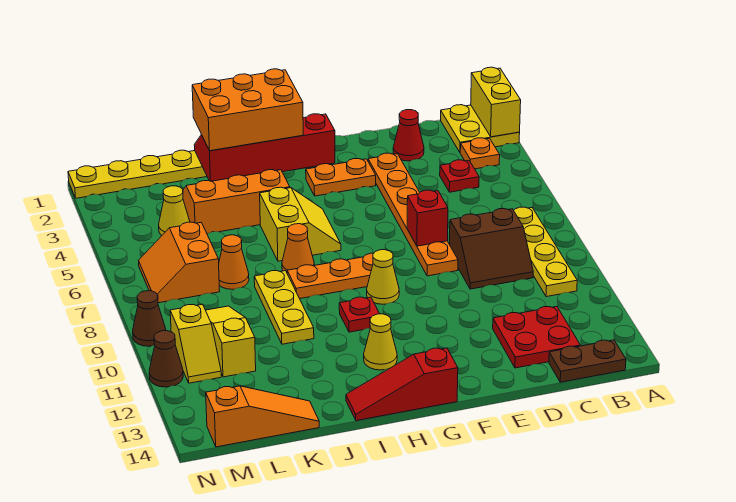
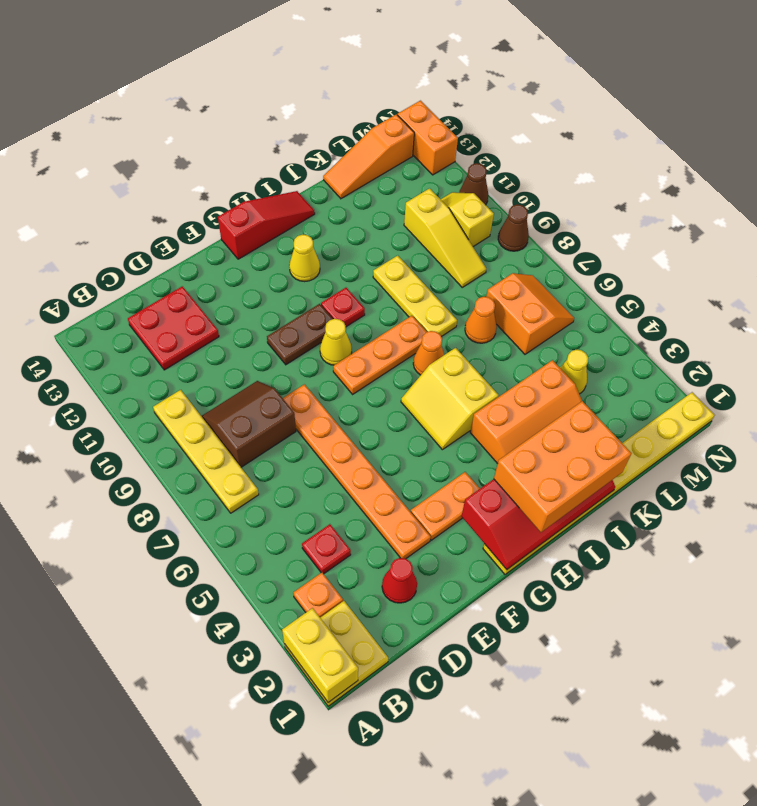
brown plate B14:C14 level 1 -> brown plate F10:G10 level 1
red brick E7 level 2 -> none
none -> orange brick N13:N14 level 1

